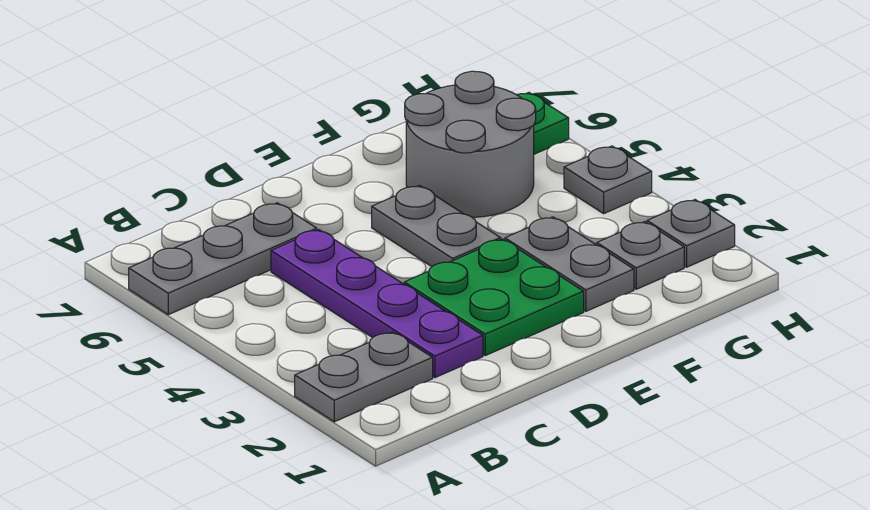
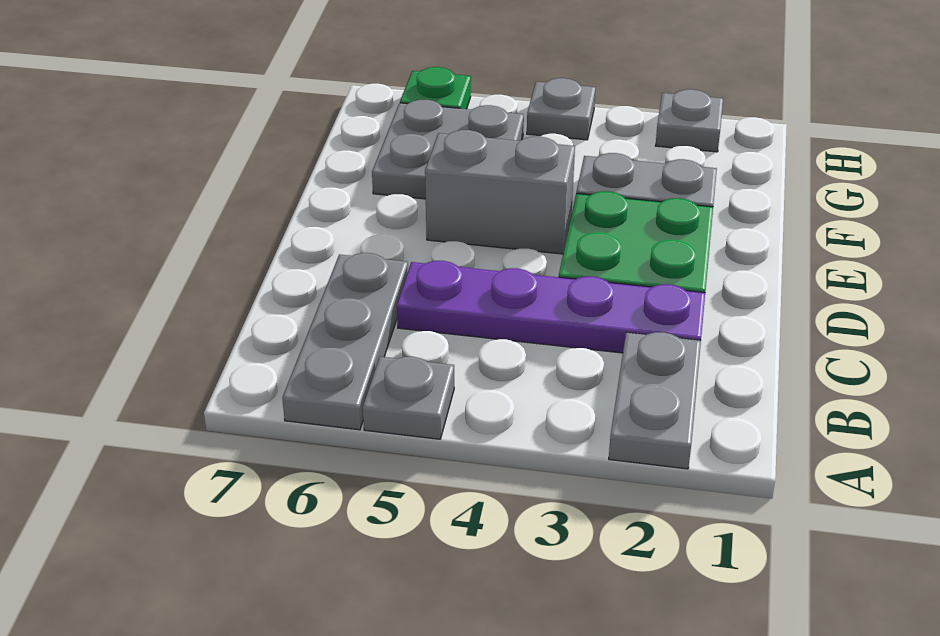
grey plate E4:E5 level 1 -> grey brick E4:E5 level 1
grey round brick F5:G6 level 1 -> grey plate F5:G6 level 1
grey plate G2 level 1 -> grey plate A5 level 1

